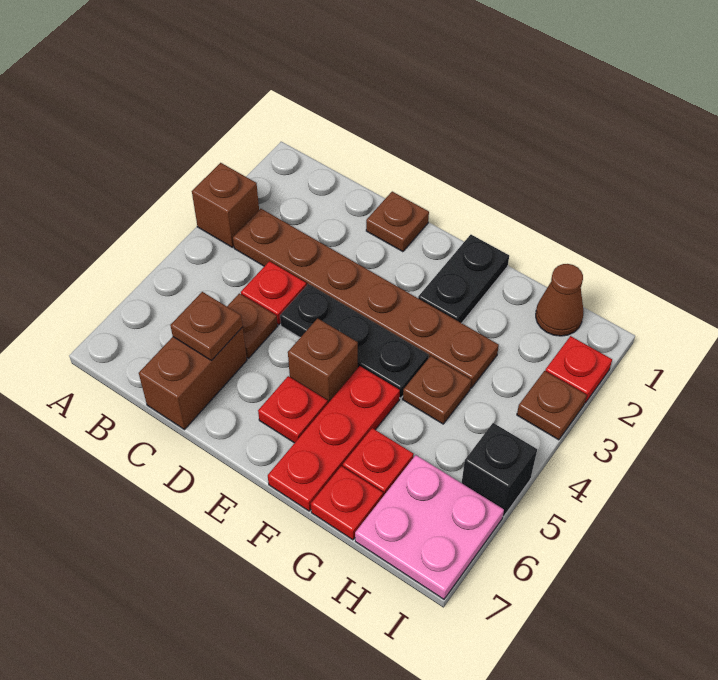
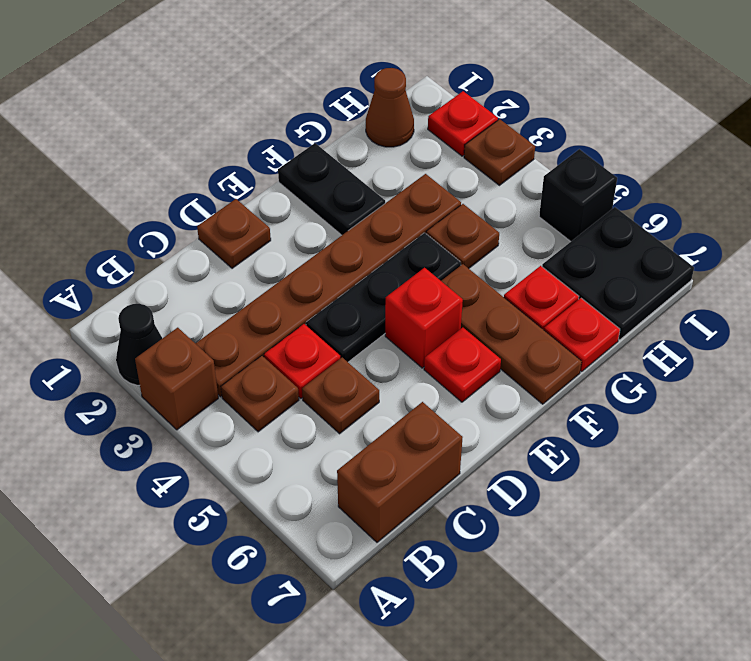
none -> black cone A2 level 1
brown brick C6:C7 level 1 -> brown brick B7:C7 level 1
brown plate C6 level 2 -> brown plate B4 level 1
brown brick E5 level 1 -> red brick E5 level 1
red plate F5:F7 level 1 -> brown plate F5:F7 level 1
pink plate H6:I7 level 1 -> black plate H6:I7 level 1

